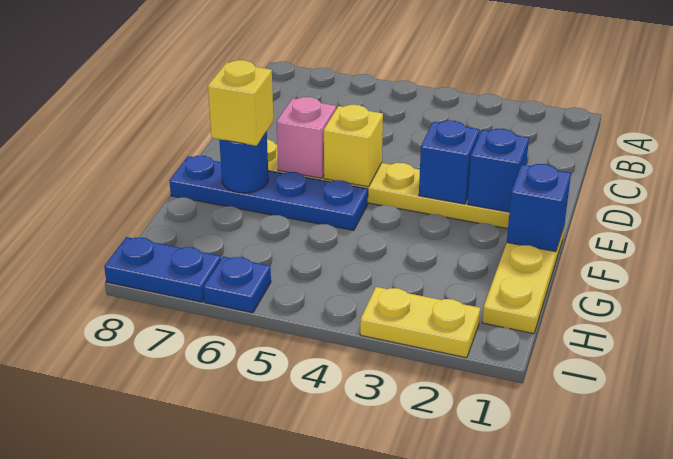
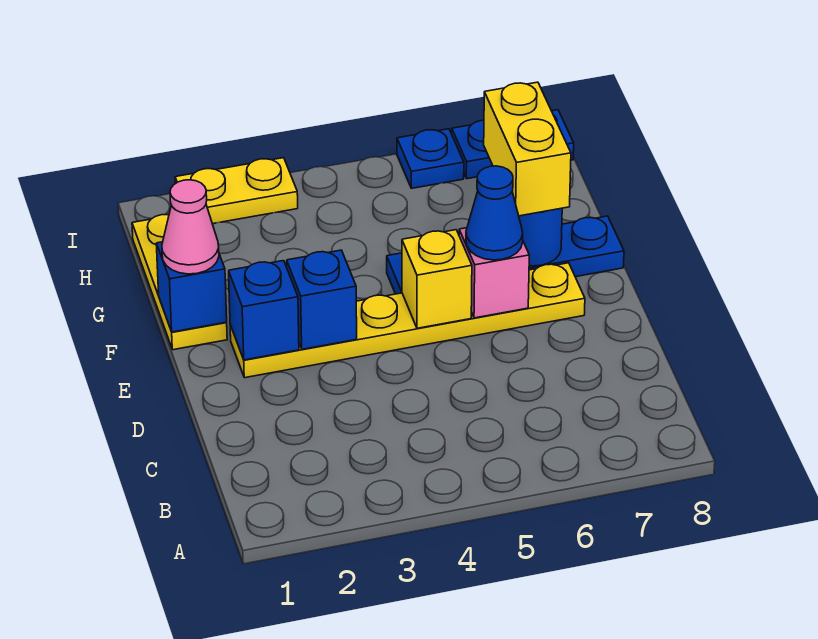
none -> blue cone E6 level 3
none -> pink cone F1 level 3
yellow brick F7 level 3 -> yellow brick F7:G7 level 3

